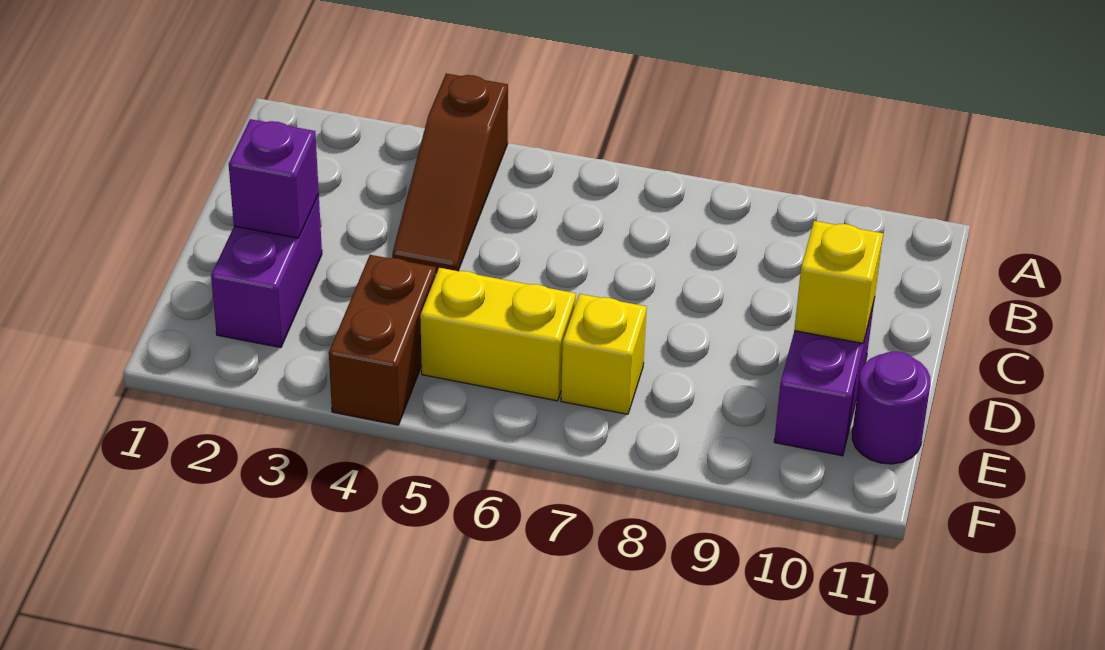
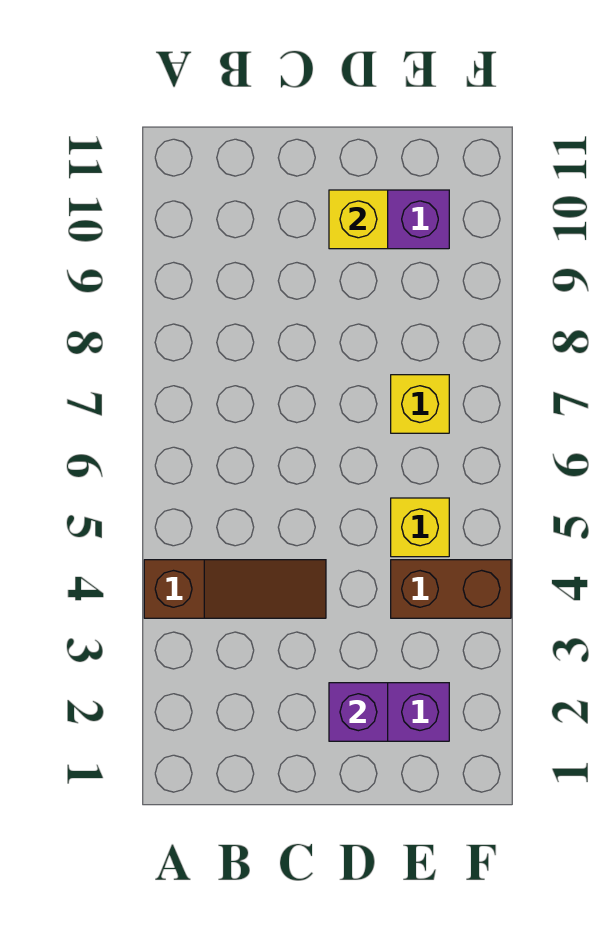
yellow brick E5:E6 level 1 -> yellow brick E5 level 1
purple round brick E11 level 1 -> none

